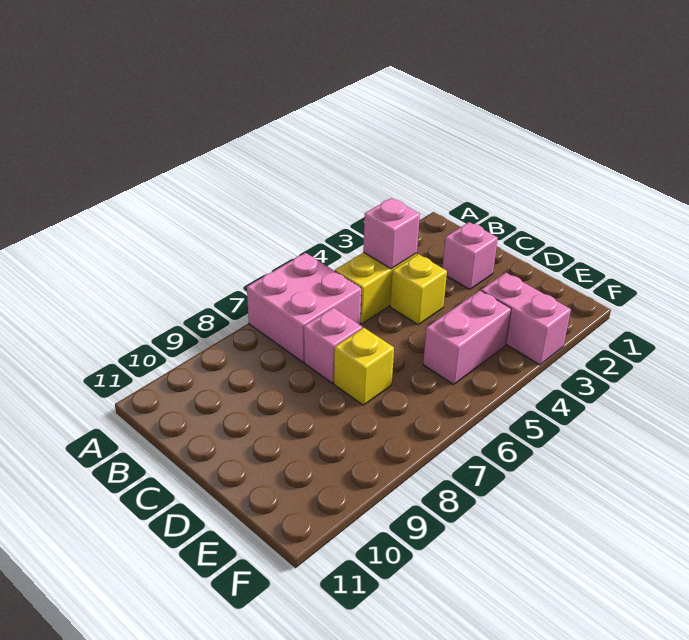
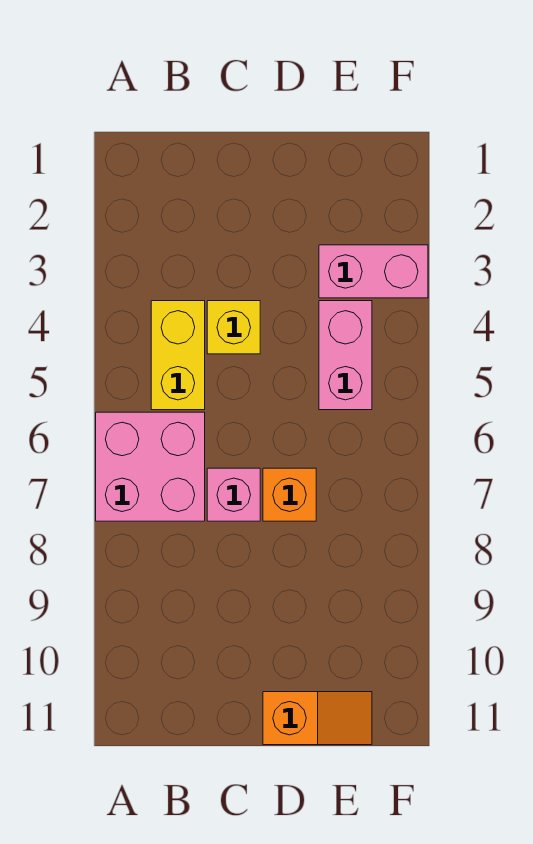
pink brick B4 level 2 -> none
pink brick C2 level 1 -> none
yellow brick D7 level 1 -> orange brick D7 level 1
none -> orange slope D11:E11 level 1 top D

